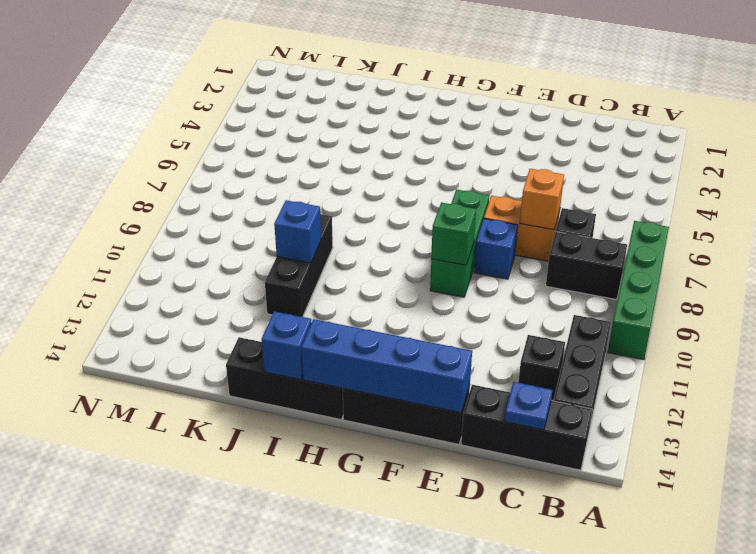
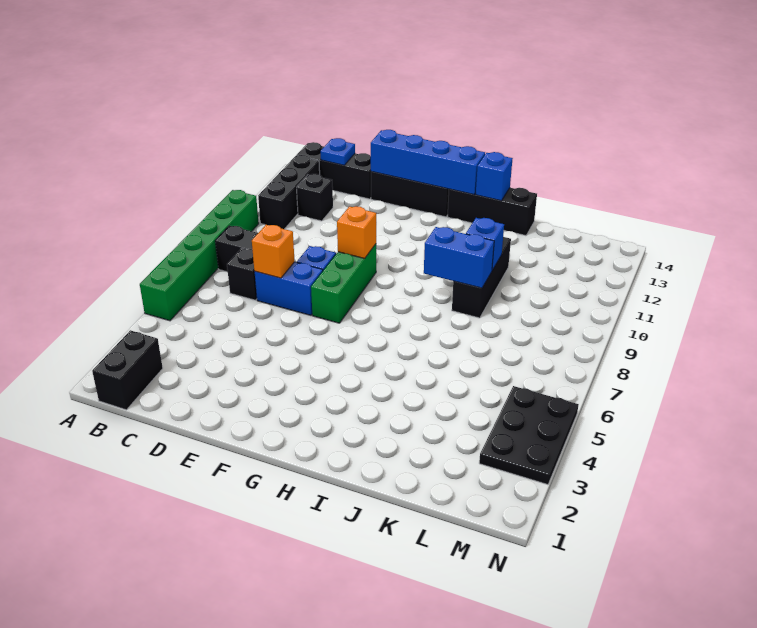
green brick A7:A10 level 1 -> green brick A5:A10 level 1
none -> black brick B1:B2 level 1
orange brick D7:E7 level 1 -> blue brick D7:E7 level 1
green brick F9 level 2 -> orange brick F9 level 2
none -> blue brick I9:J9 level 2
none -> black plate M3:N5 level 1

